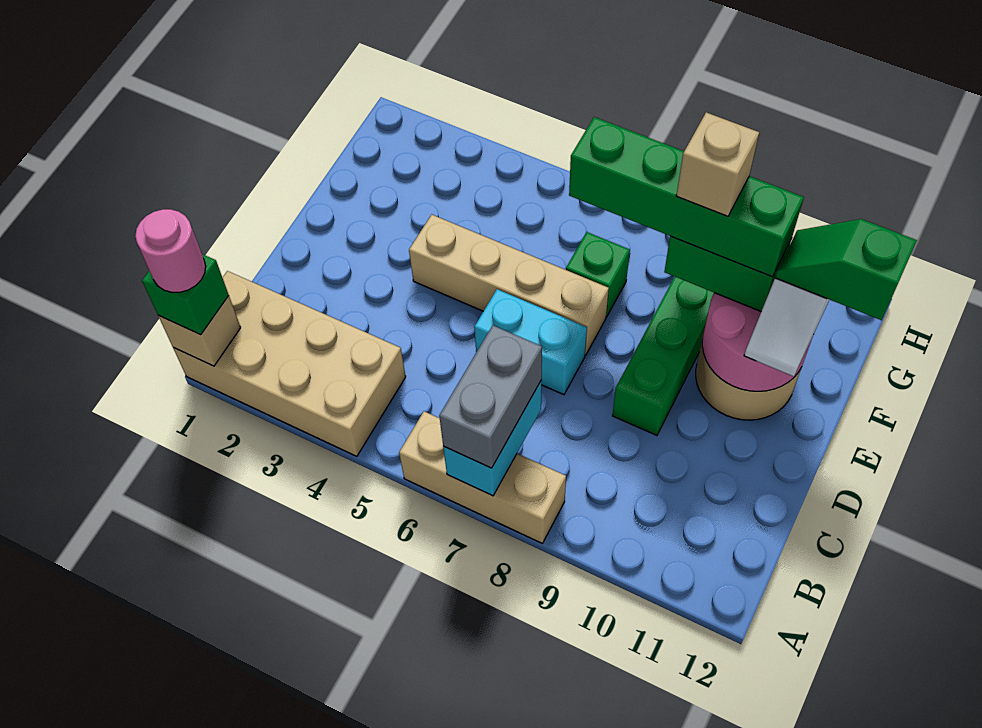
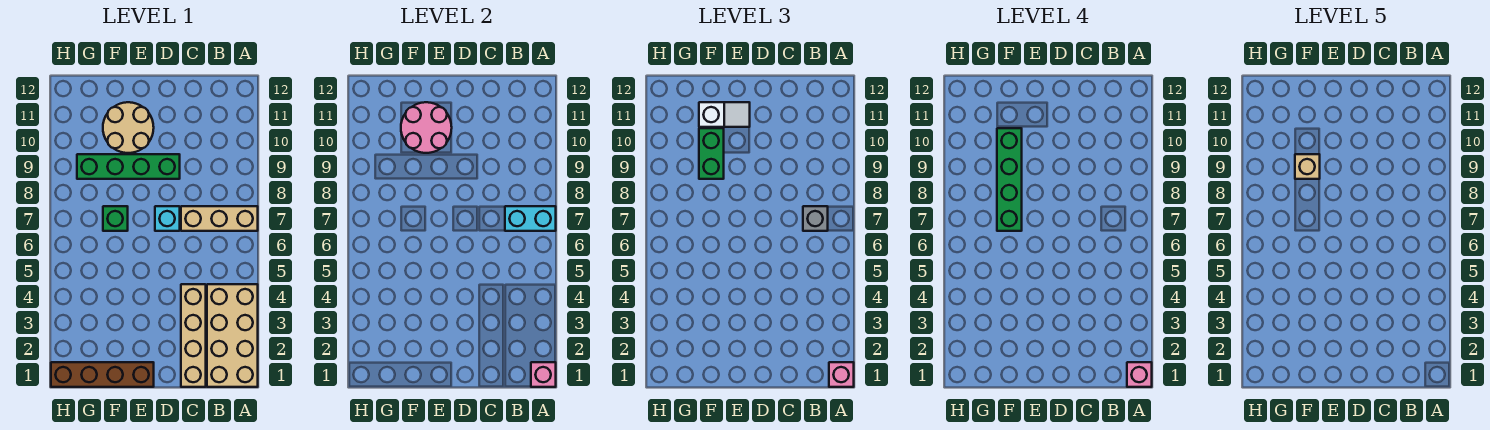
tan brick A1 level 2 -> pink brick A1 level 2
green brick A1 level 3 -> pink brick A1 level 3
pink round brick A1 level 4 -> pink brick A1 level 4
tan brick A6:A8 level 1 -> tan brick A7:C7 level 1
grey brick A7:B7 level 3 -> grey brick B7 level 3
cyan brick D6:D7 level 1 -> cyan brick D7 level 1
none -> brown brick E1:H1 level 1
tan brick E4:E7 level 1 -> tan brick C1:C4 level 1
green slope F11:F12 level 4 top 12 -> none

